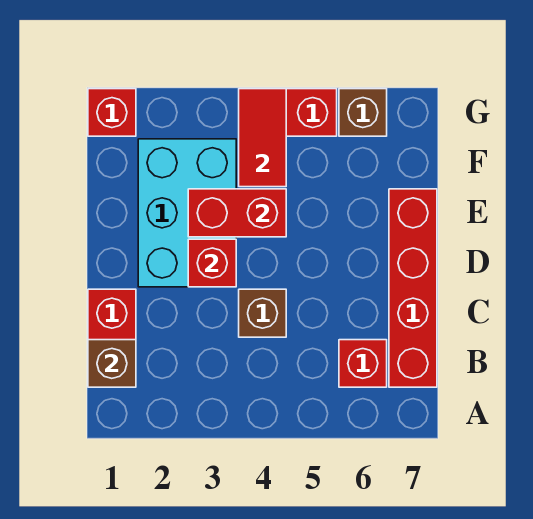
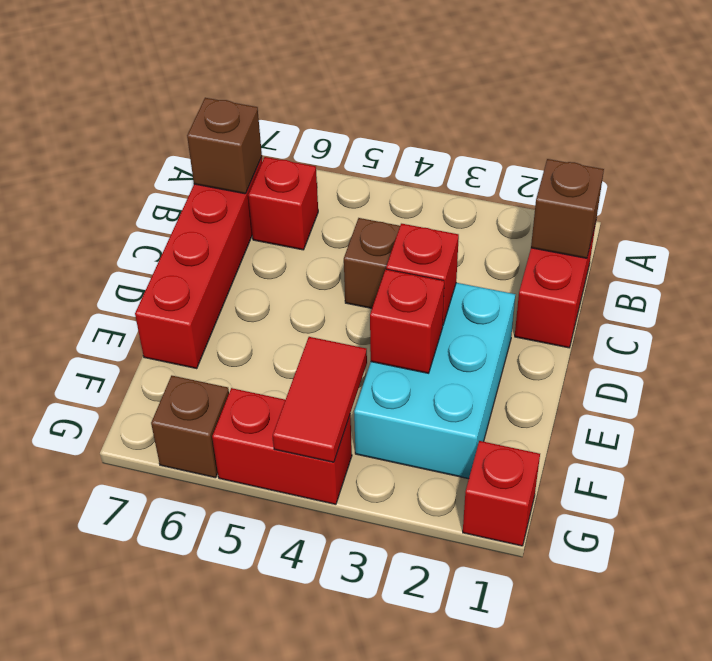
none -> brown brick B7 level 2
red brick E3:E4 level 2 -> red brick E3 level 2

